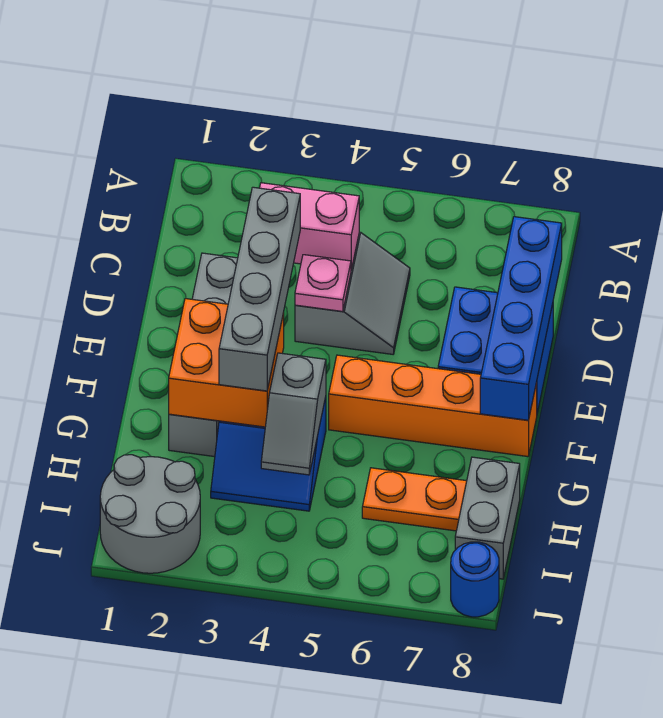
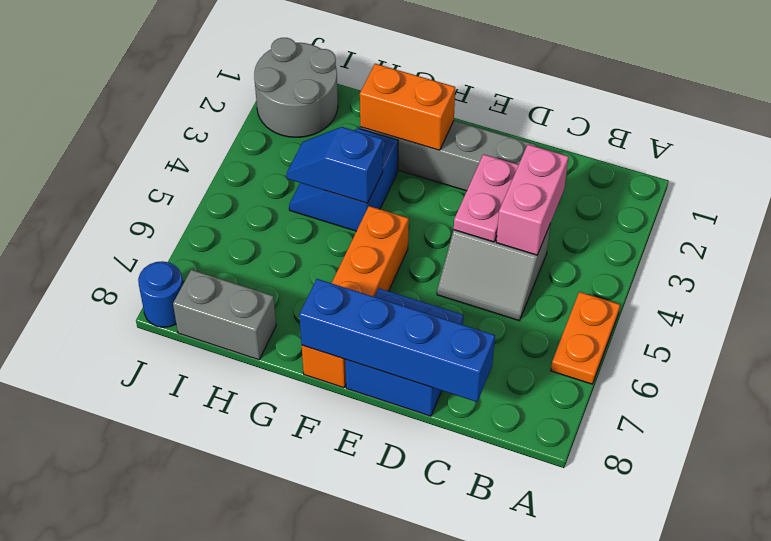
grey brick D3:G3 level 3 -> none
pink plate D4 level 2 -> pink plate D3:D4 level 2
orange brick F2:G3 level 2 -> orange brick F2:G2 level 2
grey slope G4:H4 level 2 top G -> blue slope G4:H4 level 2 top G
orange plate H6:H7 level 1 -> orange plate A5:A6 level 1

